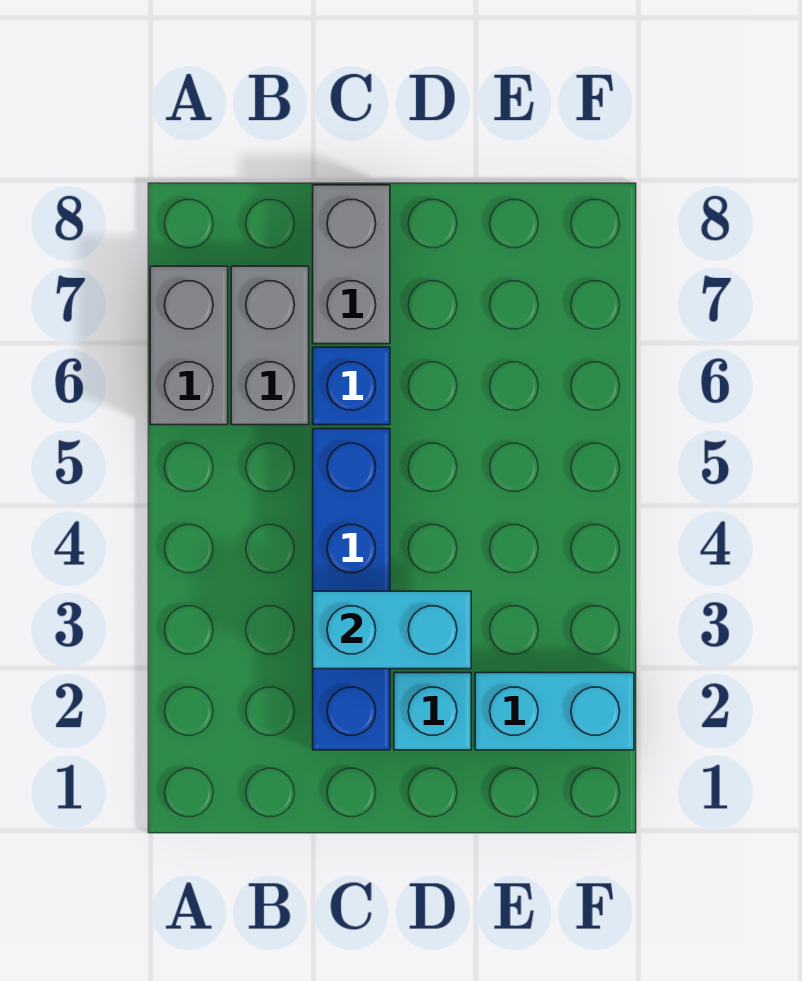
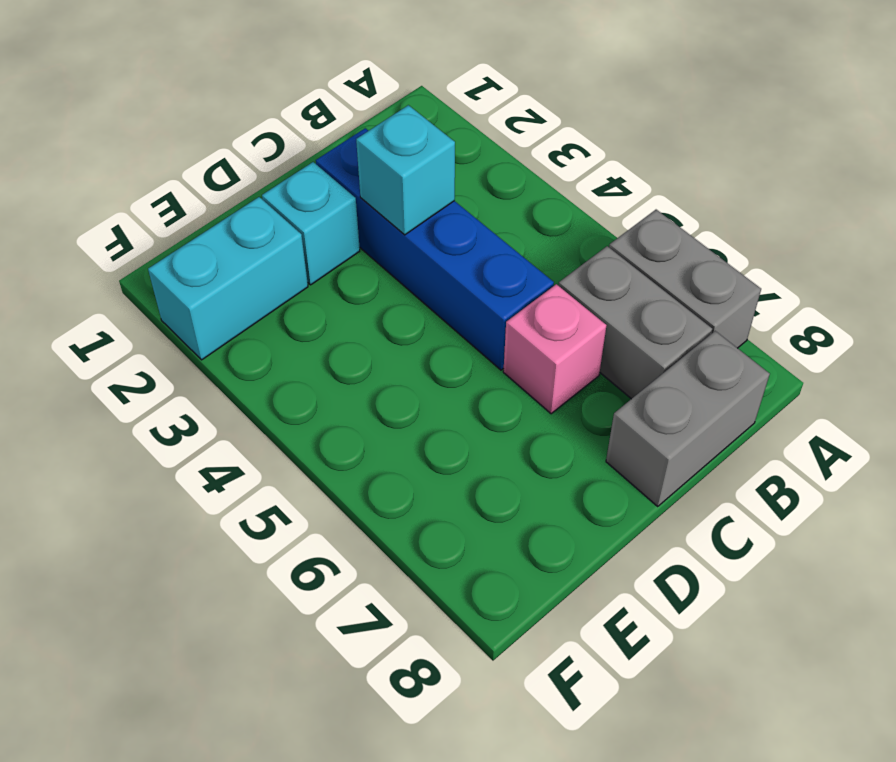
cyan brick C3:D3 level 2 -> cyan brick C3 level 2
blue brick C6 level 1 -> pink brick C6 level 1
grey brick C7:C8 level 1 -> grey brick B8:C8 level 1

